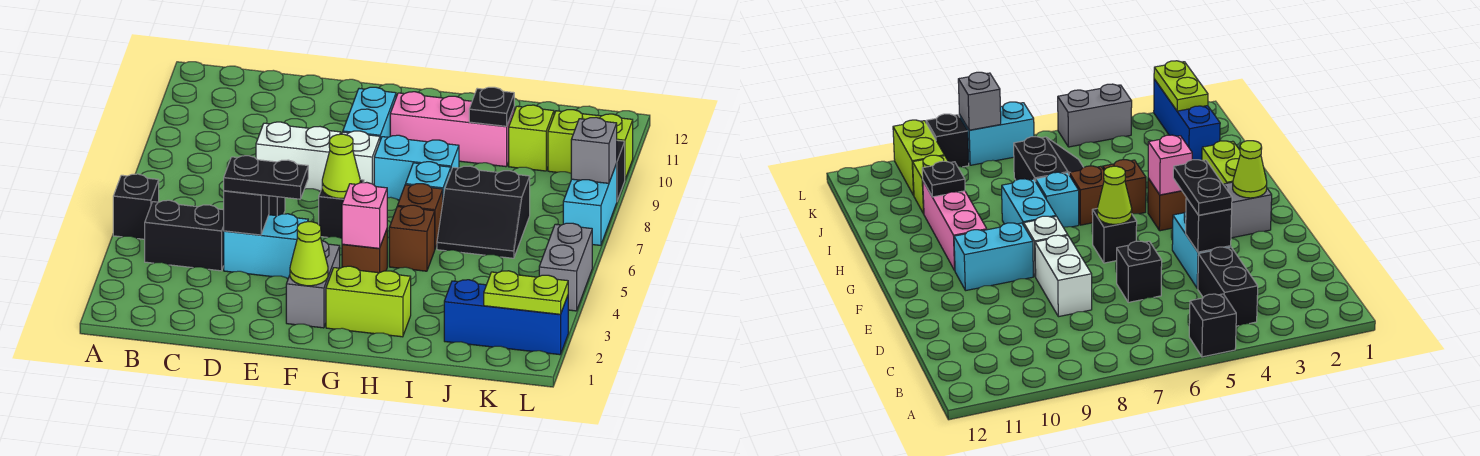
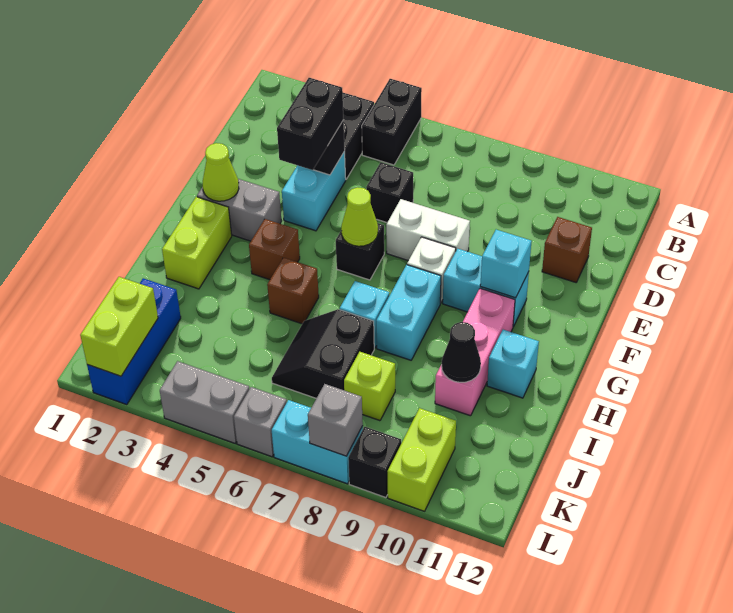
black brick A5 level 1 -> black brick A5:B5 level 1
black plate D4:E4 level 3 -> black brick D4:E4 level 3
white brick D8:E8 level 1 -> white brick E7:E8 level 1
none -> cyan brick F10 level 2
pink brick G4 level 2 -> none
brown brick H6 level 1 -> brown brick D11 level 1
none -> cyan brick H11 level 1
black plate I10 level 2 -> black cone I10 level 2
lime brick J10 level 1 -> lime brick J8 level 1
lime plate K2:L2 level 2 -> lime brick K2:L2 level 2
none -> grey brick L6 level 1

